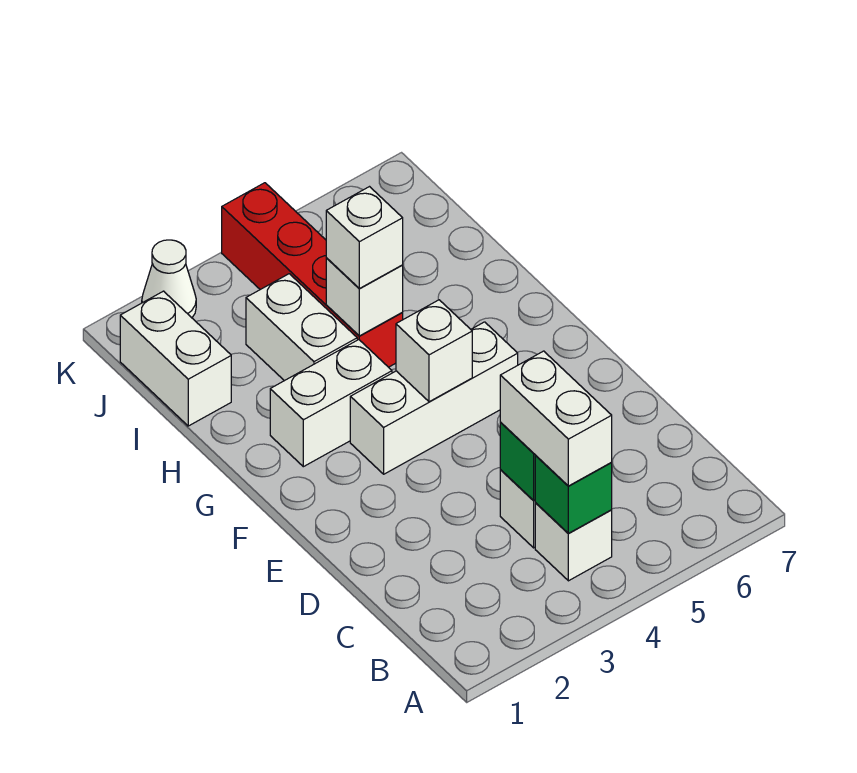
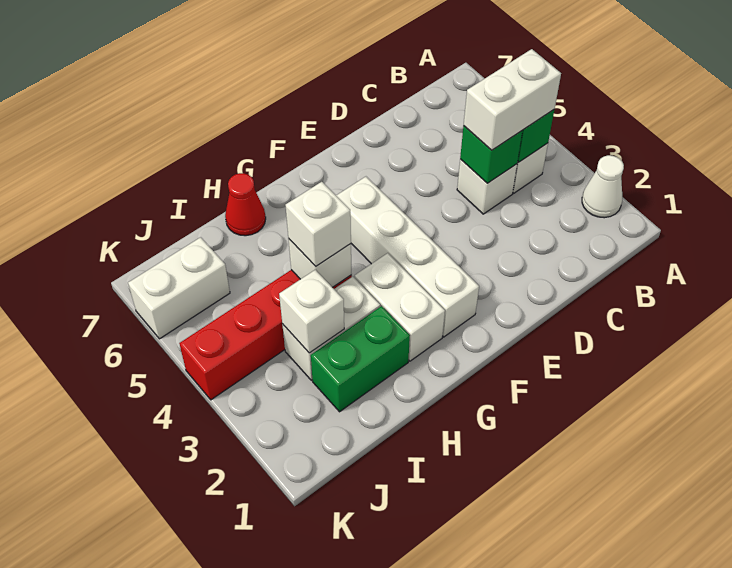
white brick F3:F5 level 1 -> white brick F2:F5 level 1
white brick F4 level 2 -> white brick I3 level 2
none -> green brick H2:I2 level 1
none -> red cone H7 level 1
white brick I1:J1 level 1 -> white brick J6:K6 level 1
white cone K2 level 1 -> white cone A2 level 1

